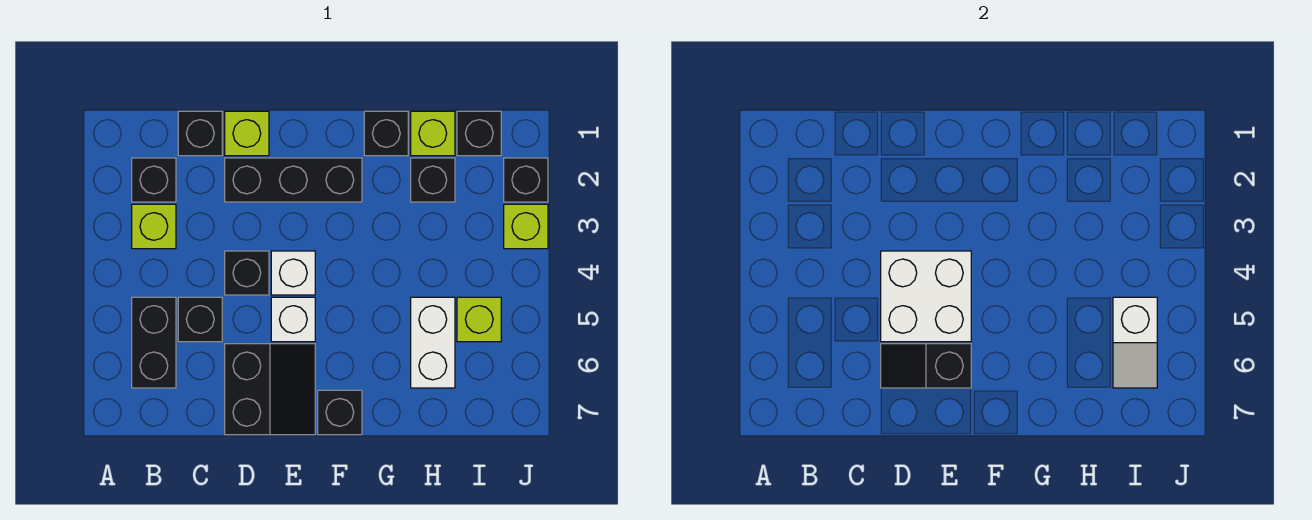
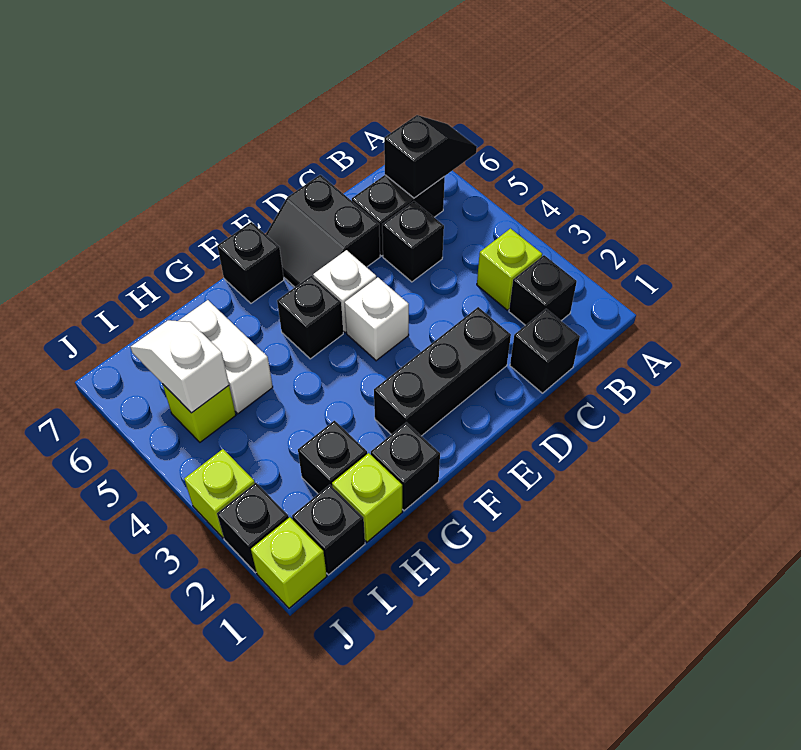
black brick B5:B6 level 1 -> black brick B6:C6 level 1
lime brick D1 level 1 -> lime brick J1 level 1
black brick D4 level 1 -> black brick F5 level 1
white brick D4:E5 level 2 -> none
black slope D6:E6 level 2 top E -> black slope A6:B6 level 2 top B

